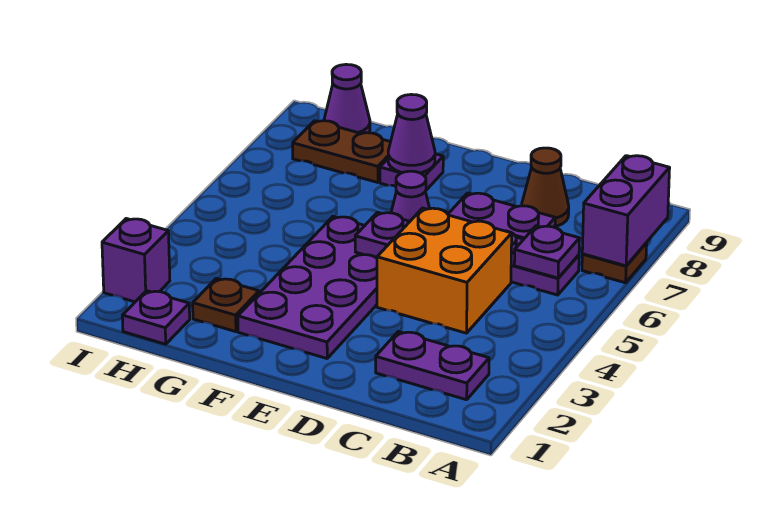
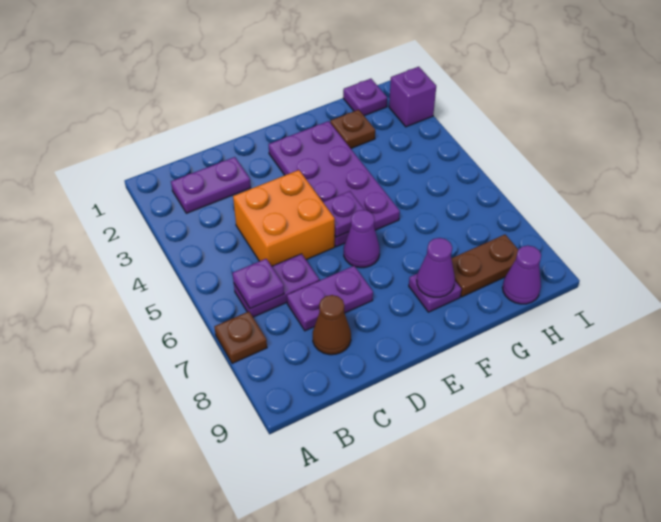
purple brick A7:A8 level 2 -> none

